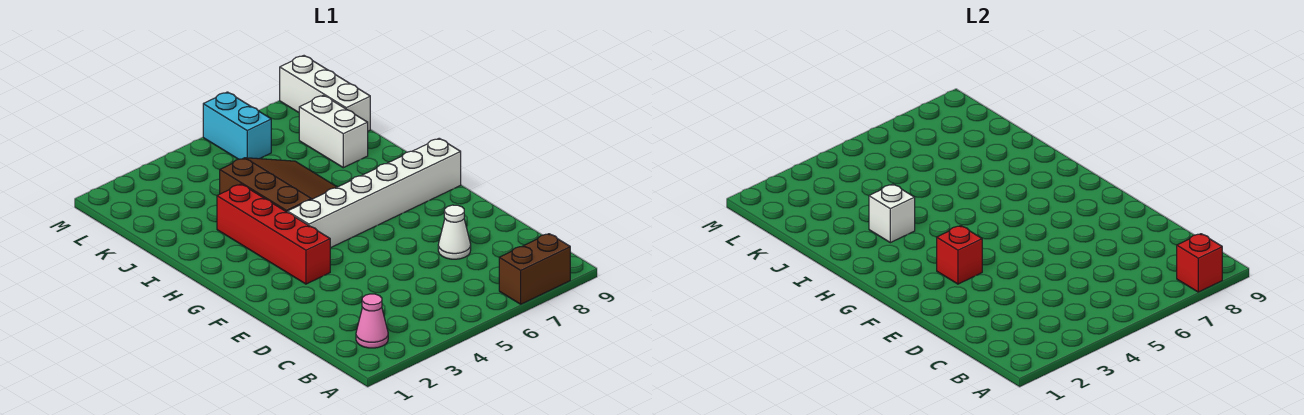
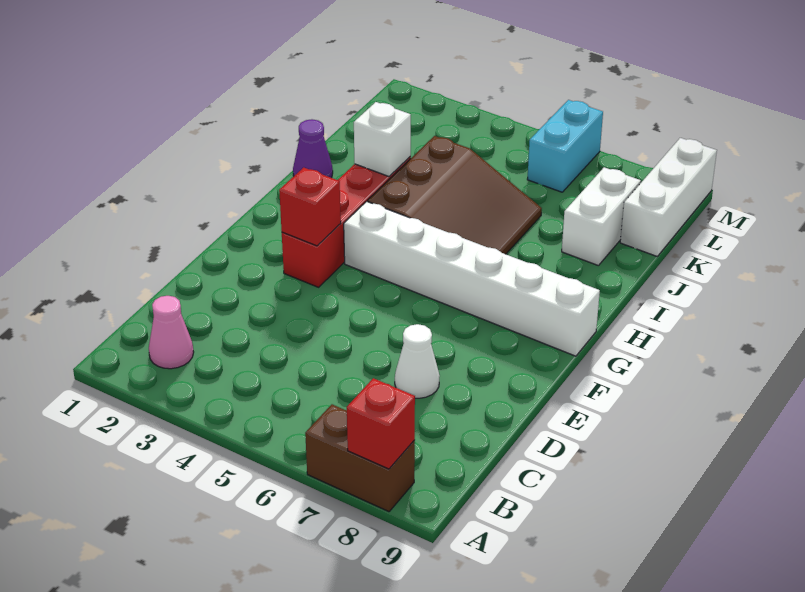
none -> purple cone I1 level 1

